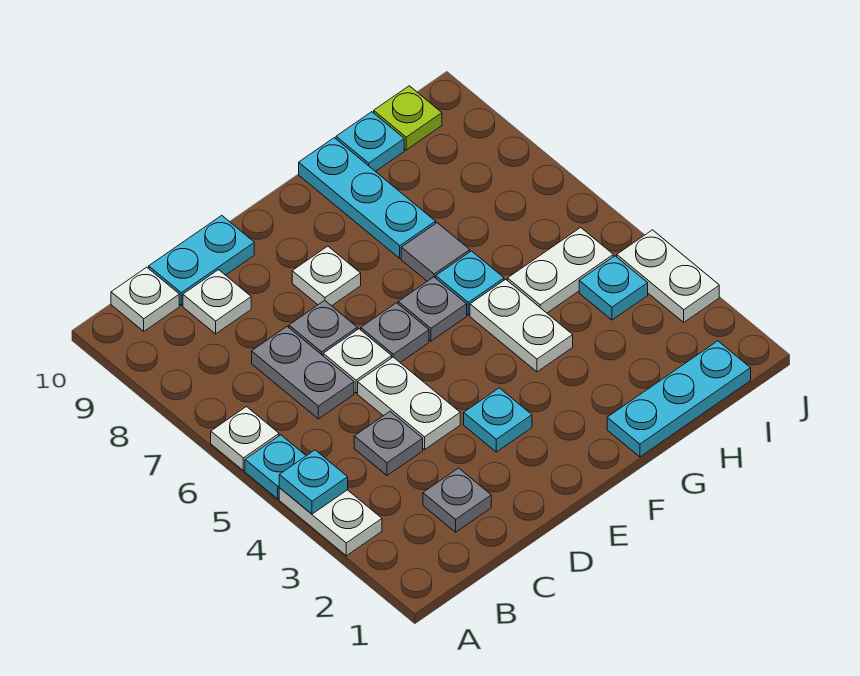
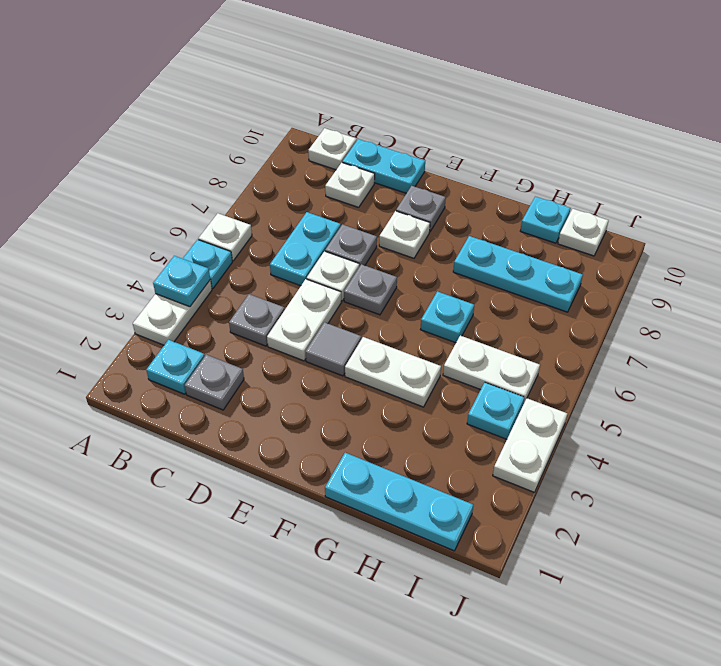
grey plate C6:C7 level 1 -> cyan plate C6:C7 level 1
cyan plate E3 level 1 -> cyan plate B2 level 1
grey plate F6 level 1 -> grey plate E9 level 1
white plate G4:G5 level 1 -> white plate F4:G4 level 1
grey tile G7 level 1 -> grey tile E4 level 1
cyan plate G8:G10 level 1 -> cyan plate G8:I8 level 1
lime plate I10 level 1 -> white plate I10 level 1

